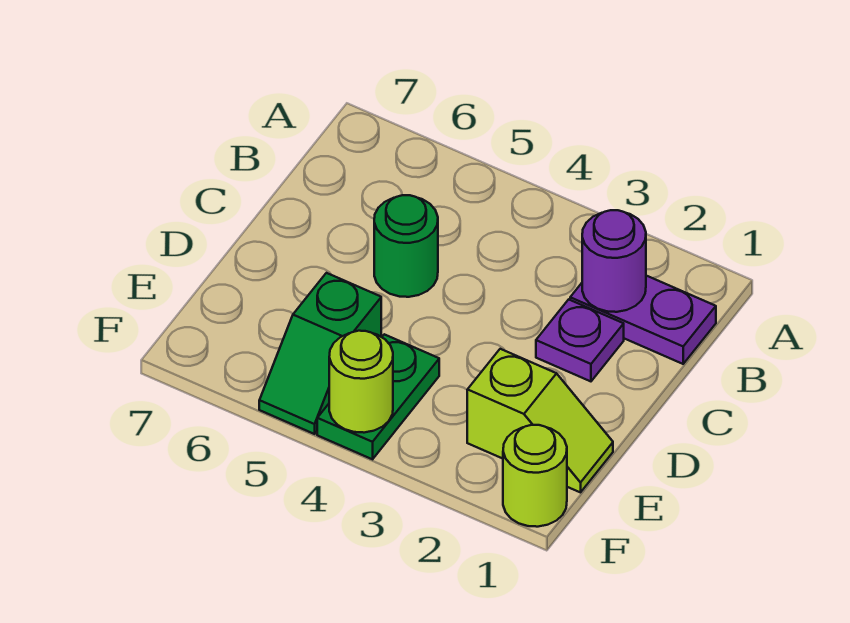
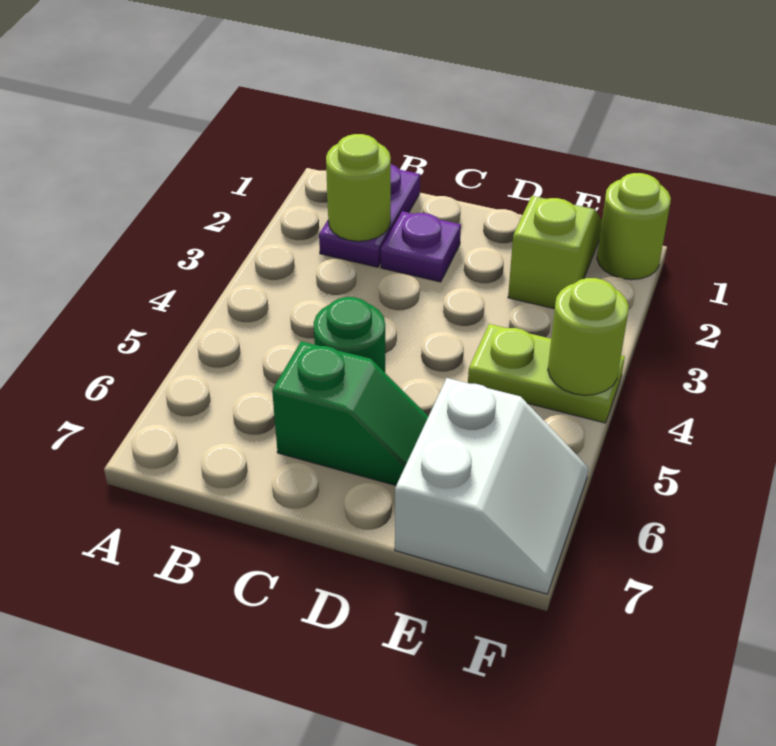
purple round brick B2 level 2 -> lime round brick B2 level 2
green plate E4:F4 level 1 -> lime plate E4:F4 level 1
green slope E5:F5 level 1 top E -> green slope C6:D6 level 1 top C
none -> white slope E6:F7 level 1 top E

